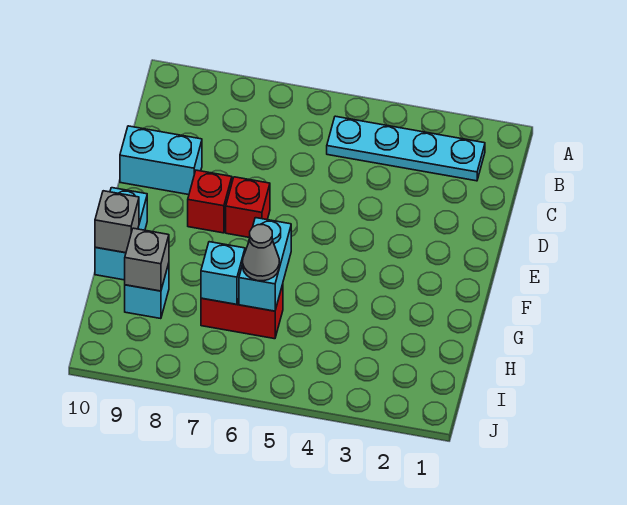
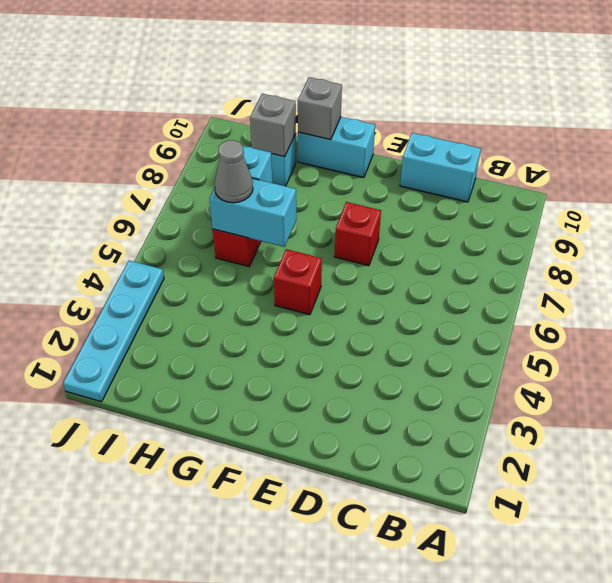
cyan plate B2:B5 level 1 -> cyan plate J1:J4 level 1
cyan brick D9:D10 level 1 -> cyan brick C10:D10 level 1
red brick E8 level 1 -> red brick F5 level 1

